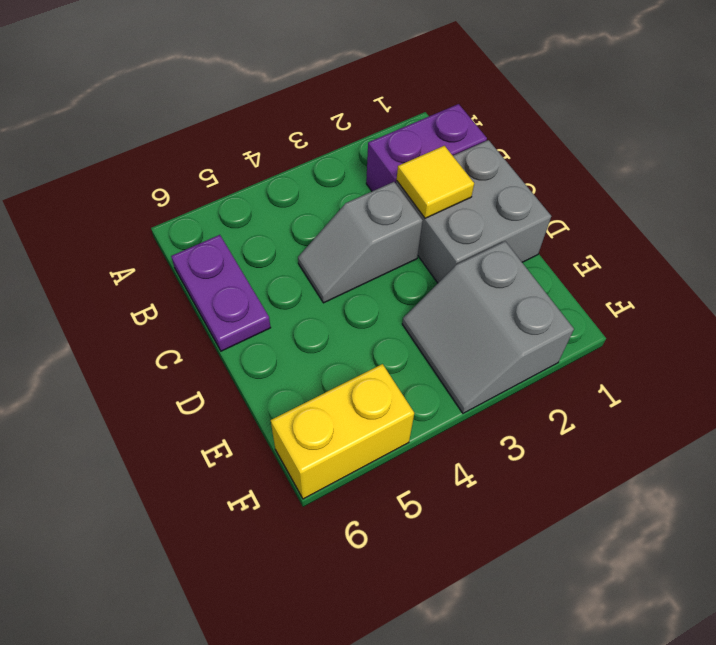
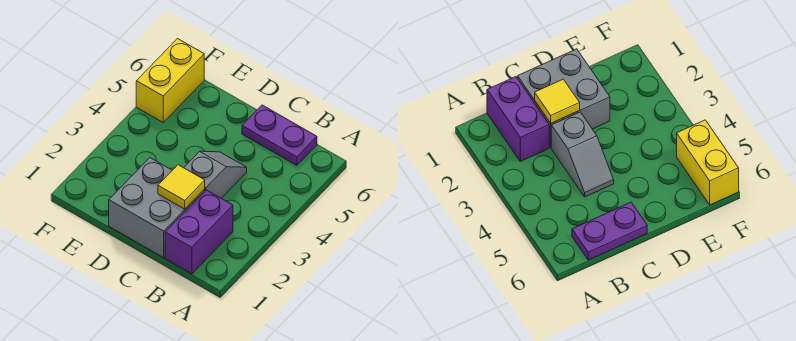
grey slope E2:F3 level 1 top 2 -> none

